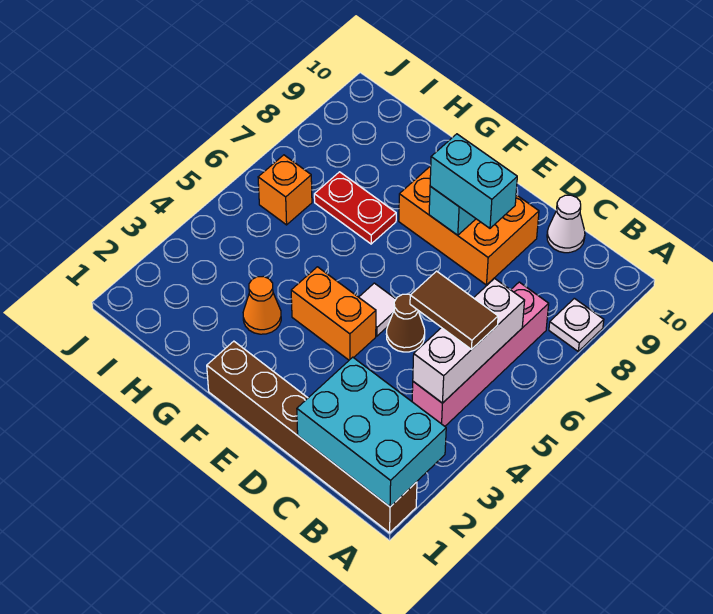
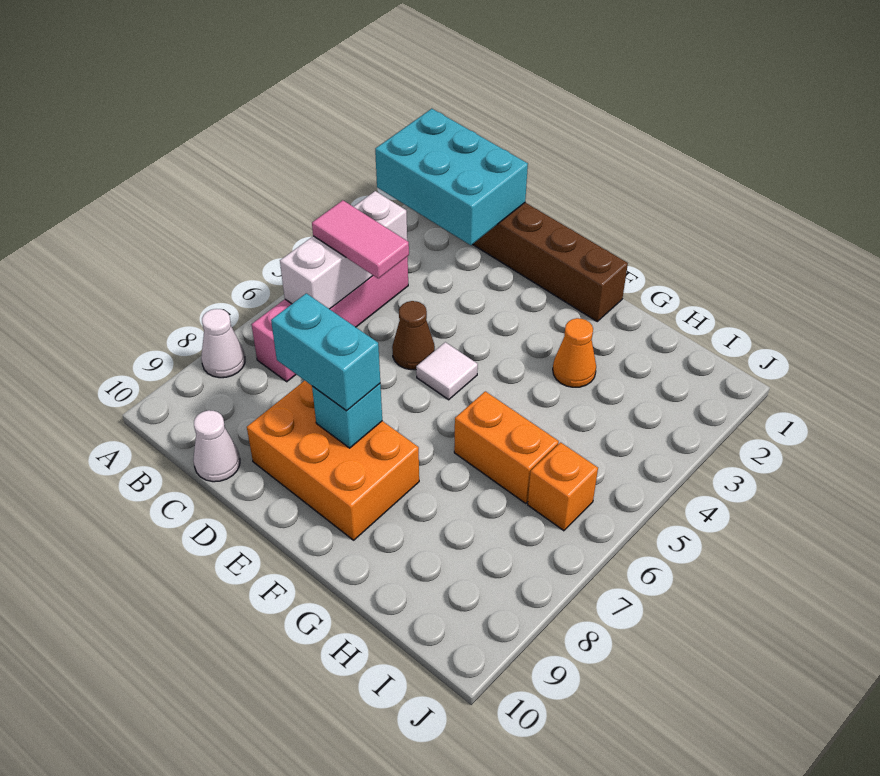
white plate A8 level 1 -> white cone A8 level 1
brown tile B5:C5 level 3 -> pink tile B5:C5 level 3
orange brick E4:F4 level 1 -> orange brick G6:H6 level 1
red plate G7:H7 level 1 -> none

